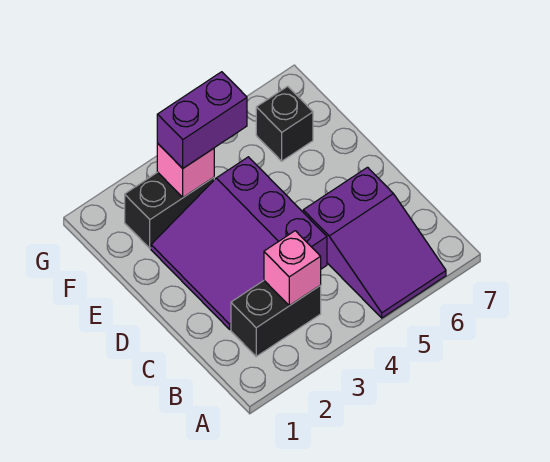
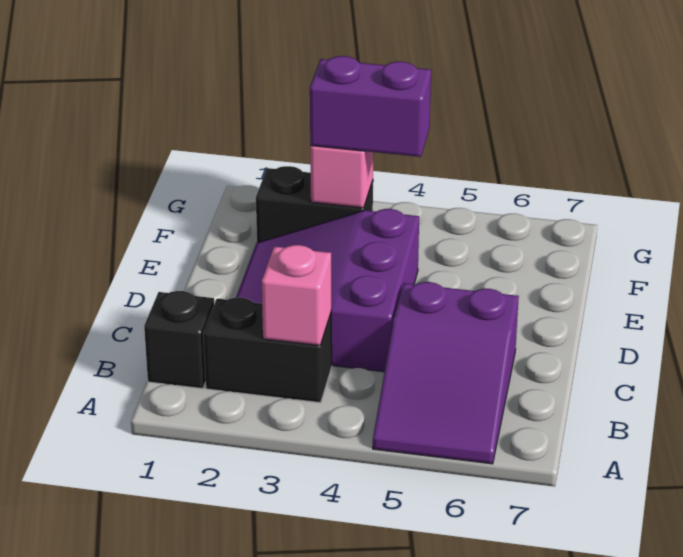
black brick F6 level 1 -> black brick B1 level 1

